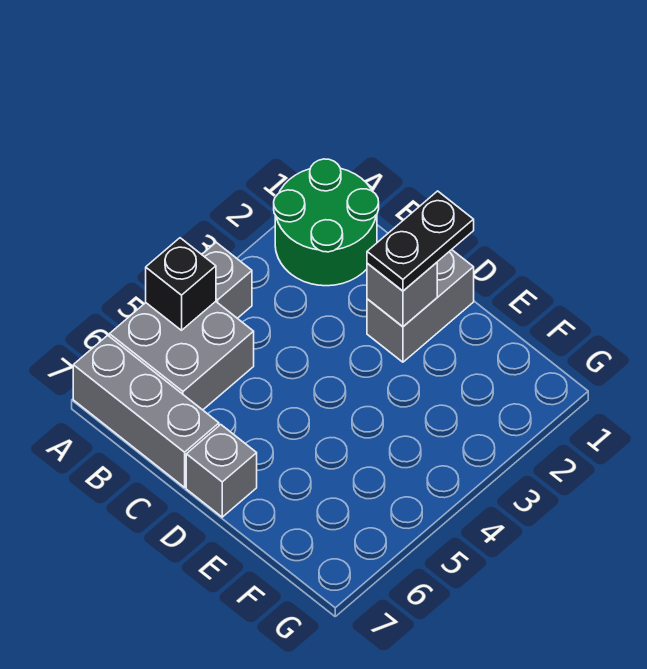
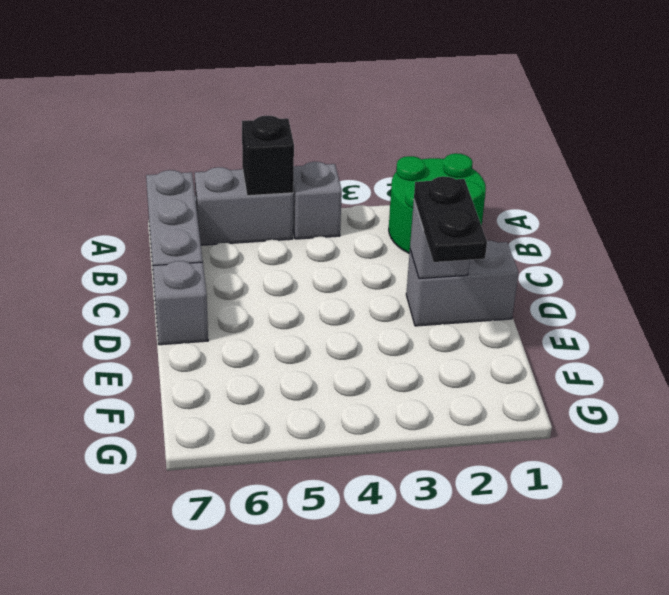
grey brick A5:B6 level 1 -> grey brick A5:A6 level 1
black plate D1:D2 level 3 -> black plate D2:E2 level 3

